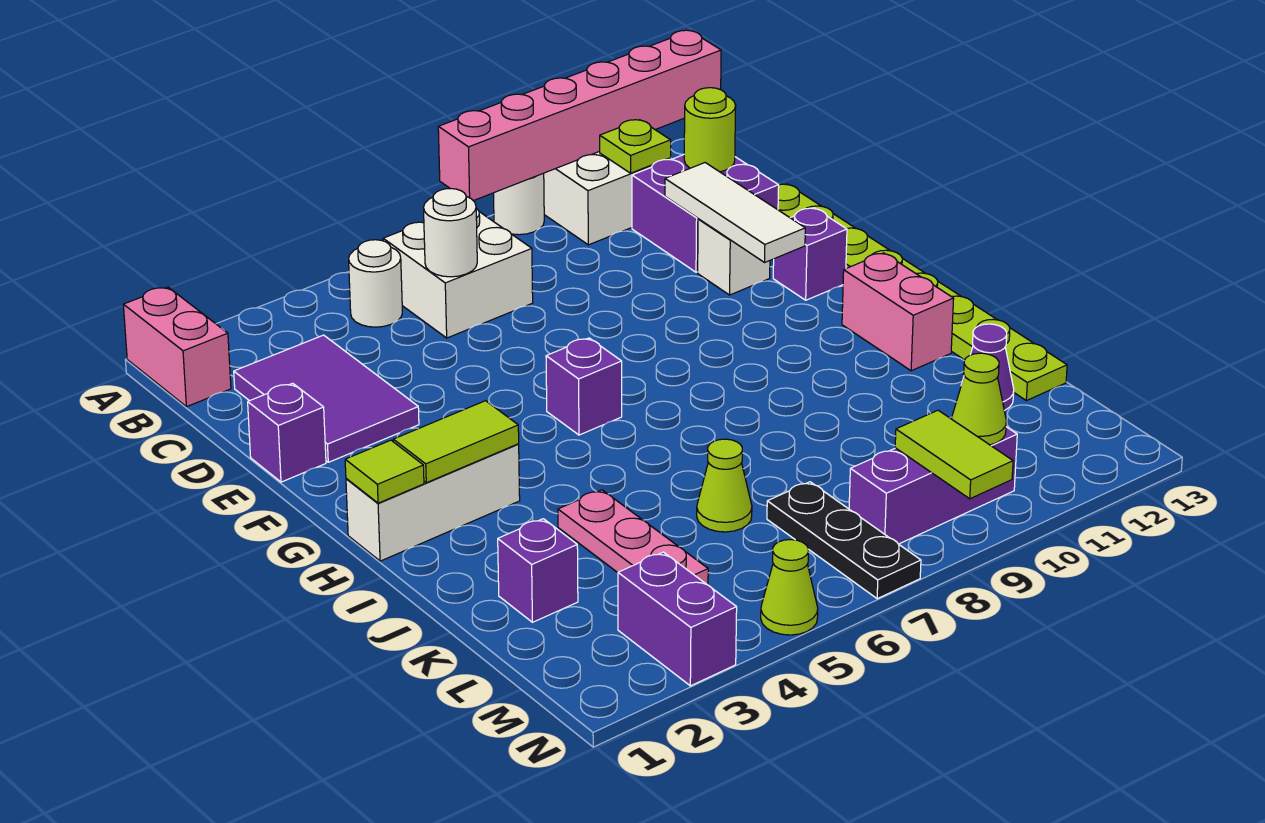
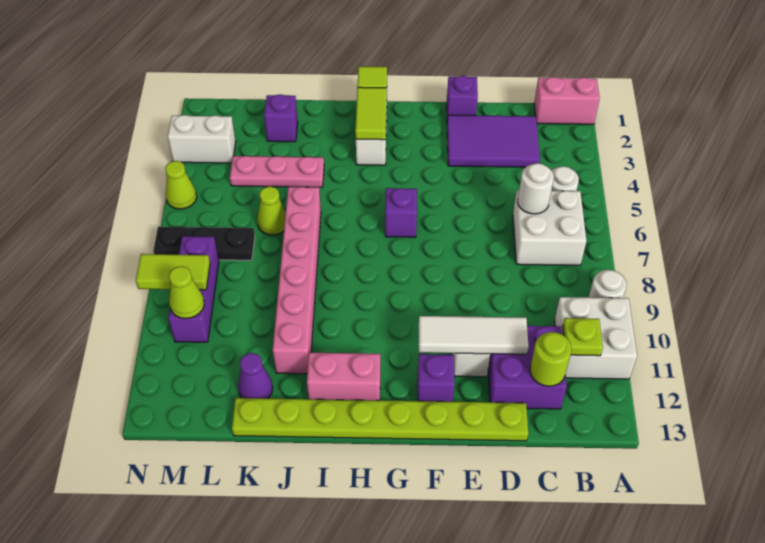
pink brick A8:A13 level 2 -> pink brick J6:J11 level 1
purple brick M3:N3 level 1 -> white brick M3:N3 level 1

